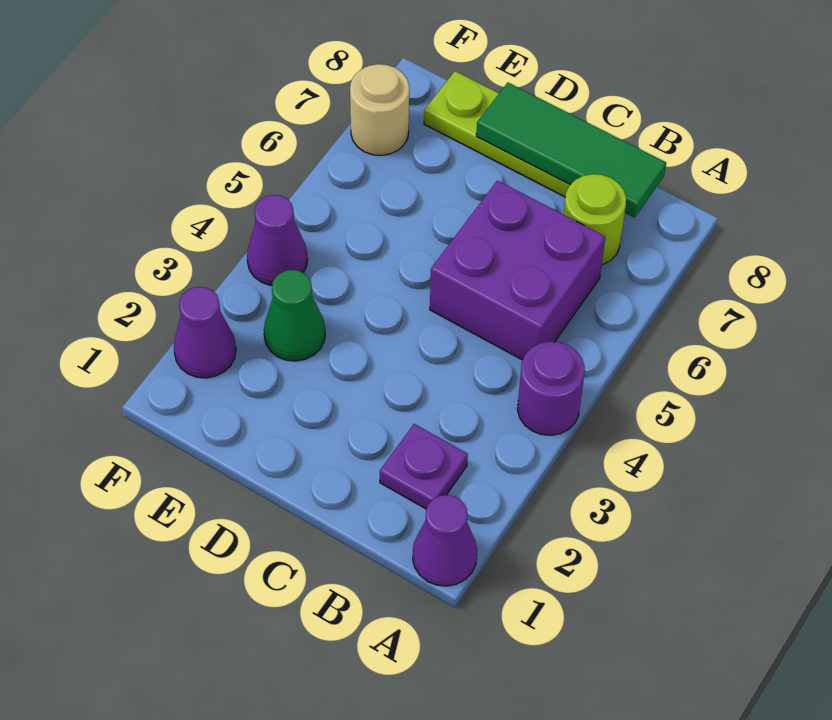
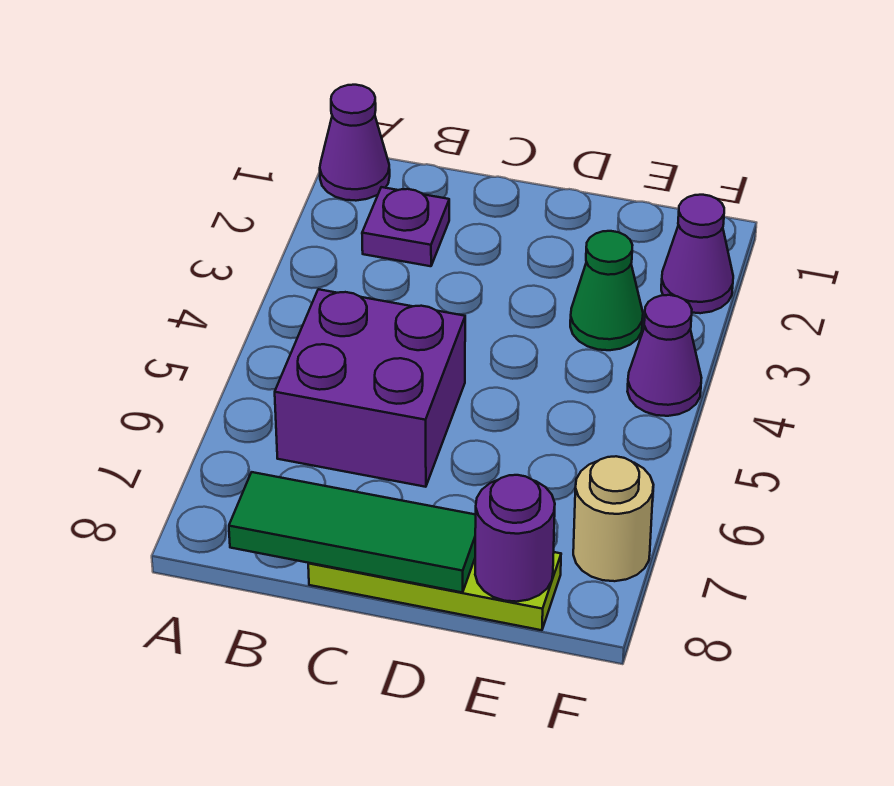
purple round brick A4 level 1 -> purple round brick E8 level 2
lime round brick B7 level 1 -> none

